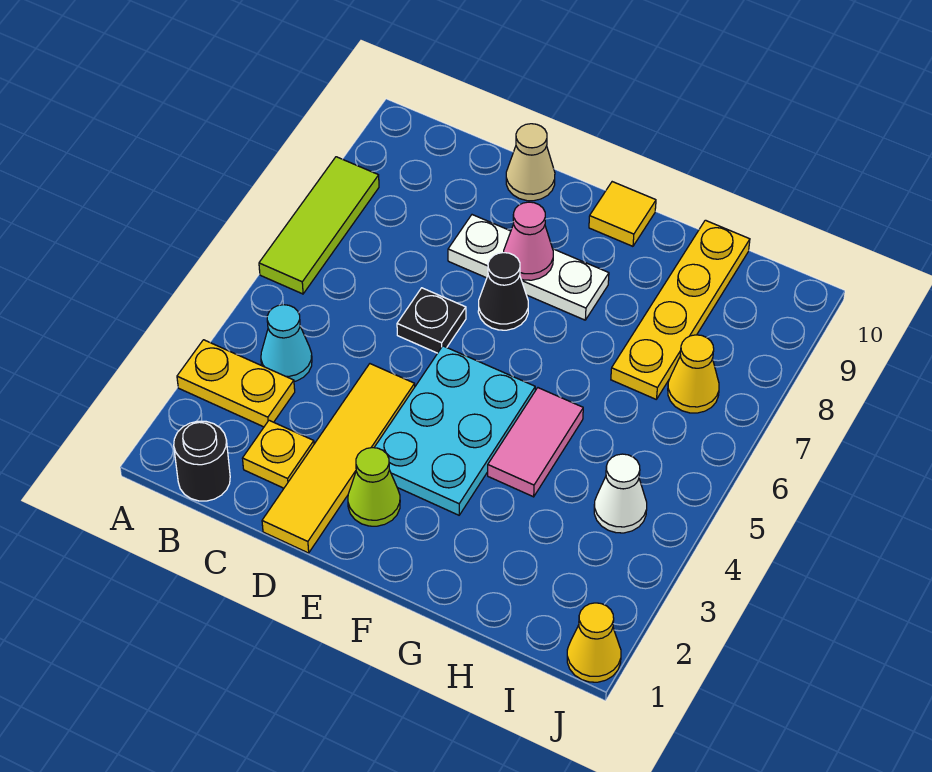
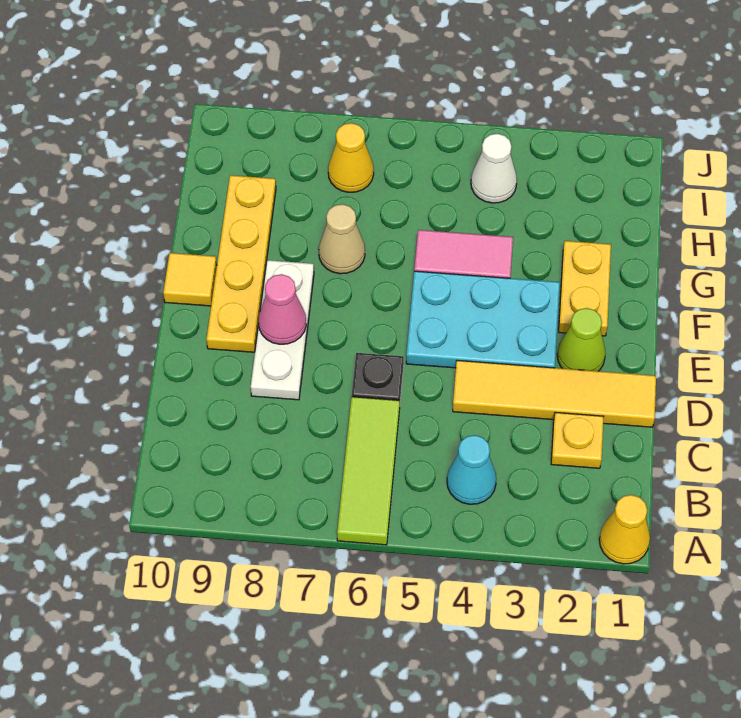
yellow plate A3:B3 level 1 -> yellow plate F2:G2 level 1
lime tile A6:A8 level 1 -> lime tile A6:C6 level 1
black round brick B1 level 1 -> none
tan cone D10 level 1 -> tan cone G7 level 1
black cone E7 level 1 -> none
yellow plate H7:H10 level 1 -> yellow plate E9:H9 level 1
yellow cone J1 level 1 -> yellow cone A1 level 1

